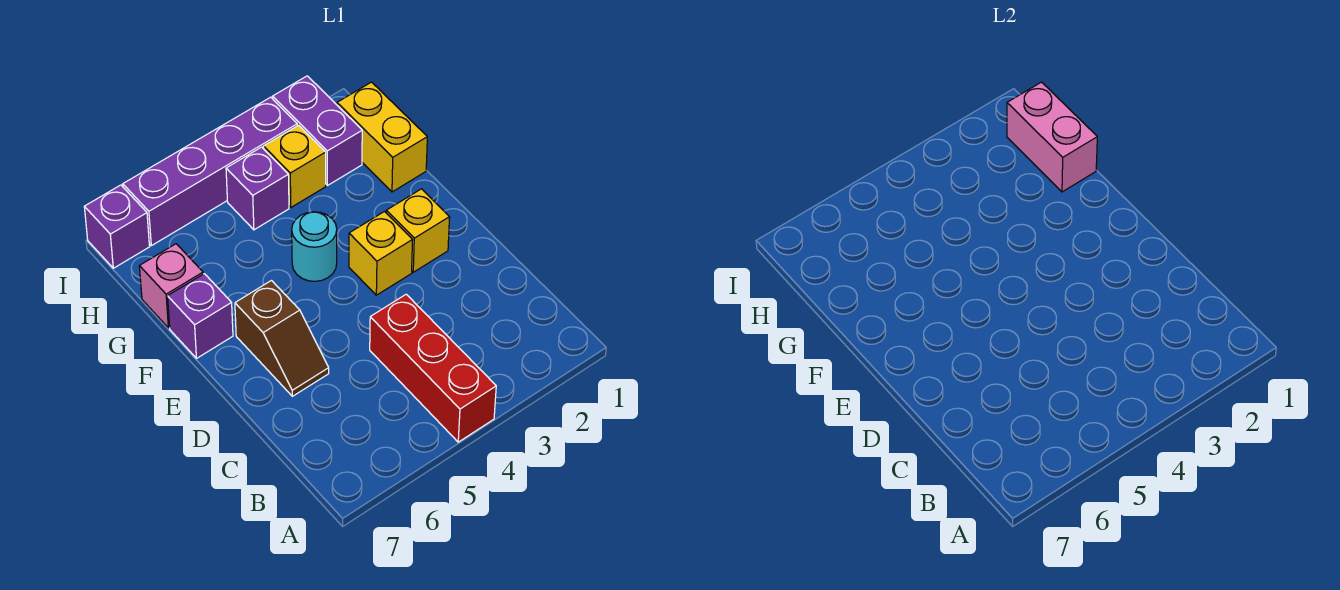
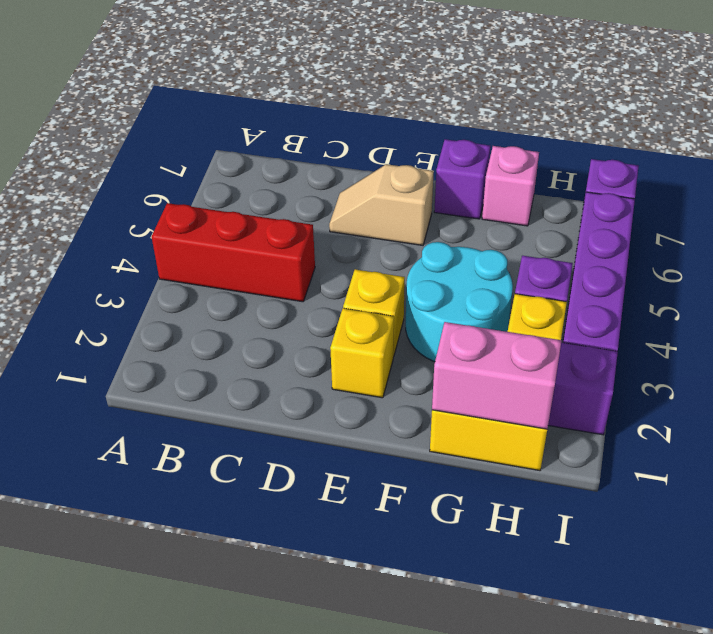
brown slope D6:E6 level 1 top E -> tan slope D6:E6 level 1 top E
cyan round brick F4 level 1 -> cyan round brick F3:G4 level 1

